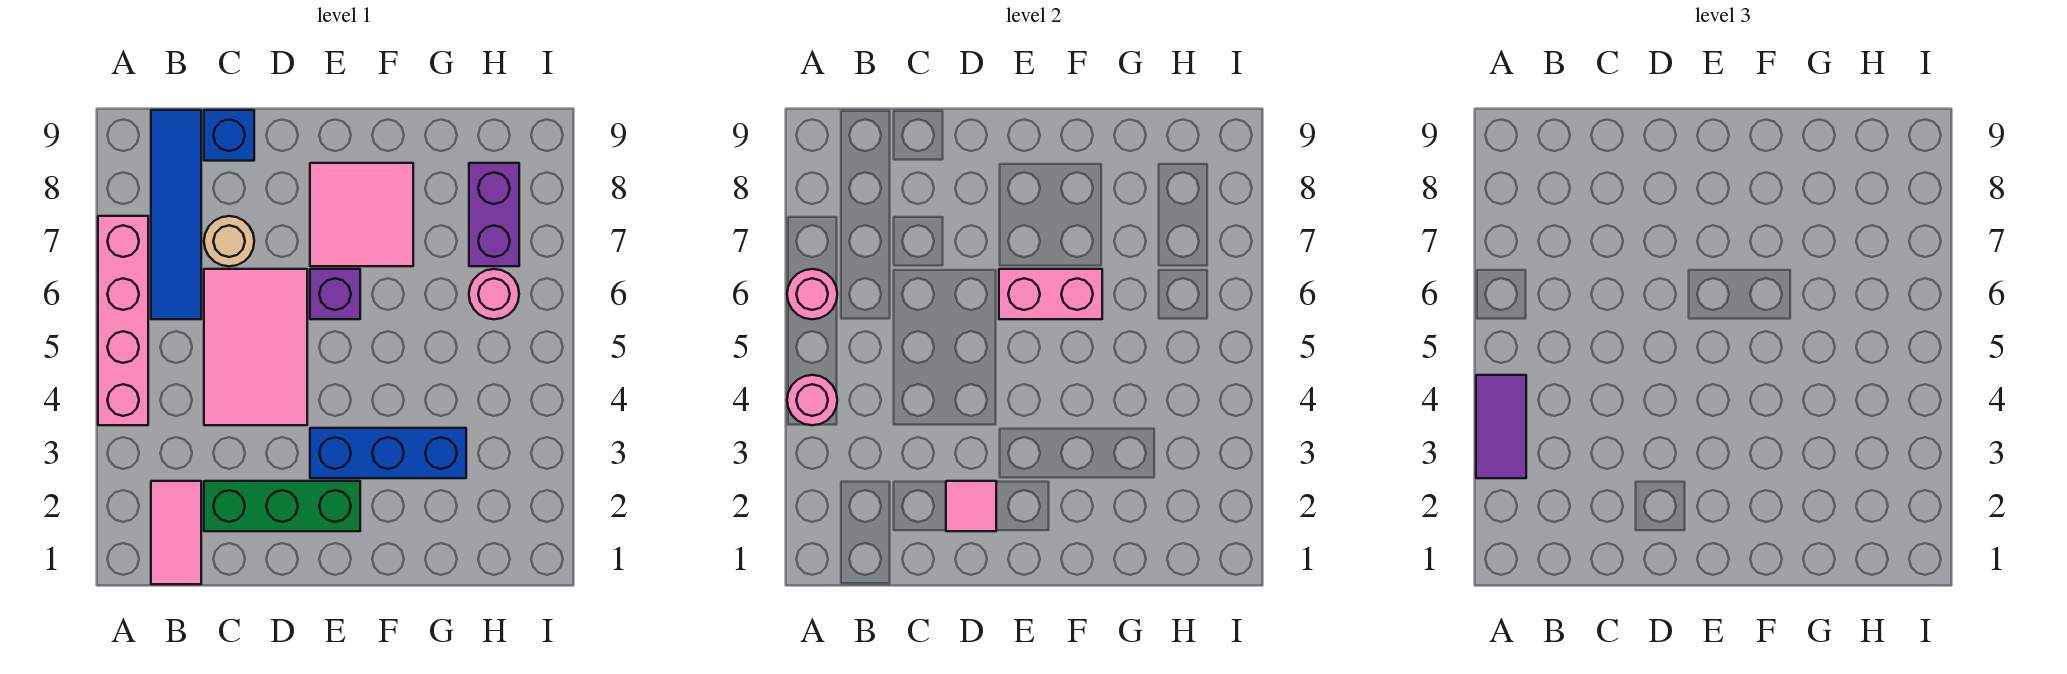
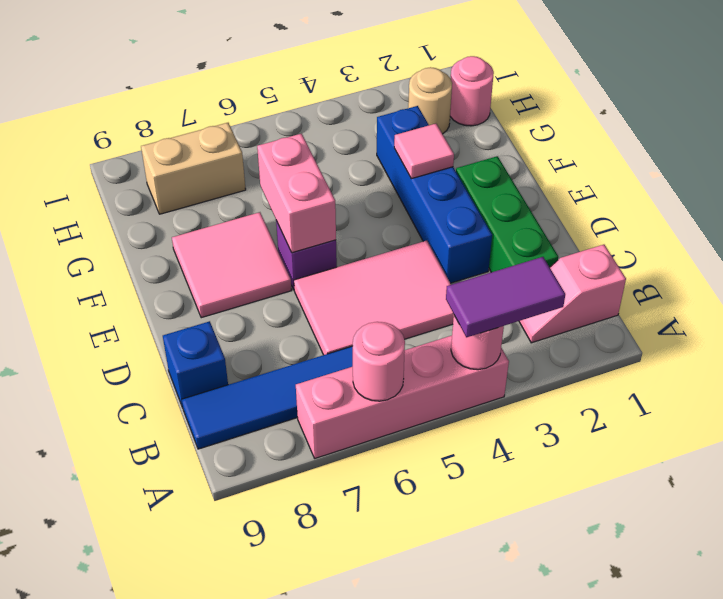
pink tile B1:B2 level 1 -> pink slope B1:B2 level 1 top 1
tan round brick C7 level 1 -> tan round brick H2 level 1
pink tile D2 level 2 -> pink tile F3 level 2
blue brick E3:G3 level 1 -> blue brick D3:G3 level 1
pink round brick H6 level 1 -> pink round brick H1 level 1
purple brick H7:H8 level 1 -> tan brick H7:H8 level 1

